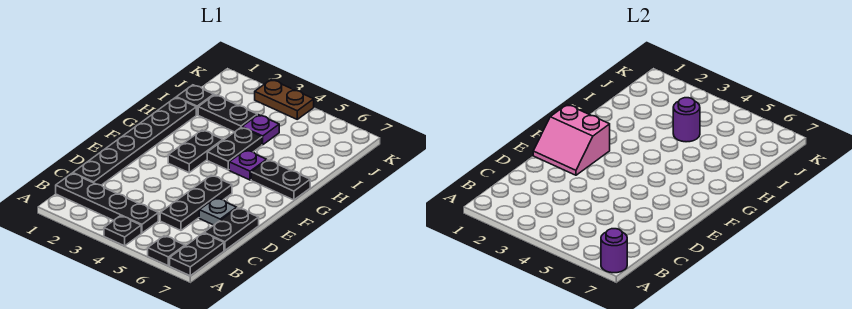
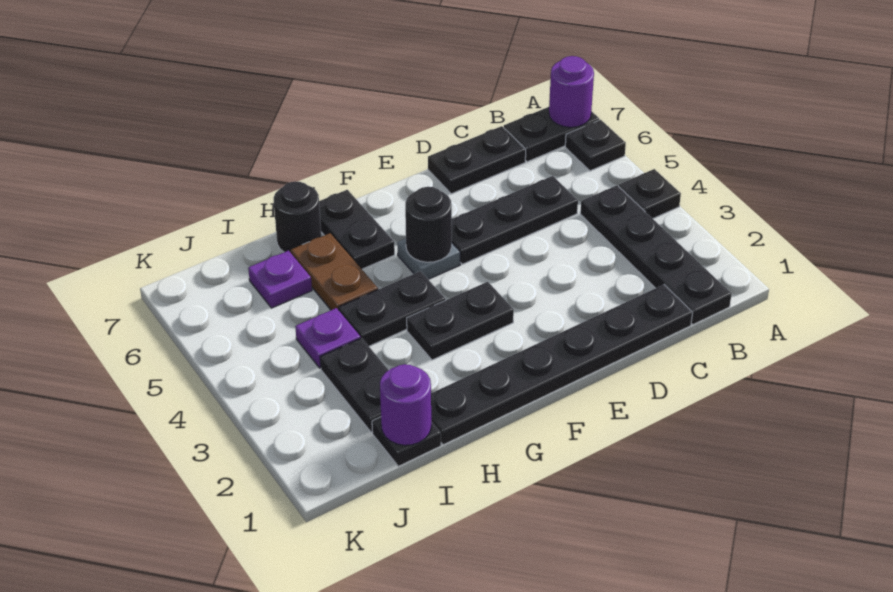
grey plate D6 level 1 -> grey plate F5 level 1
pink slope E1:F2 level 2 top F -> none
none -> black round brick F5 level 2
purple plate G5 level 1 -> purple plate I6 level 1
none -> black round brick H7 level 1
purple round brick I4 level 2 -> purple round brick I1 level 2
brown plate K3:K4 level 1 -> brown plate H5:H6 level 1

